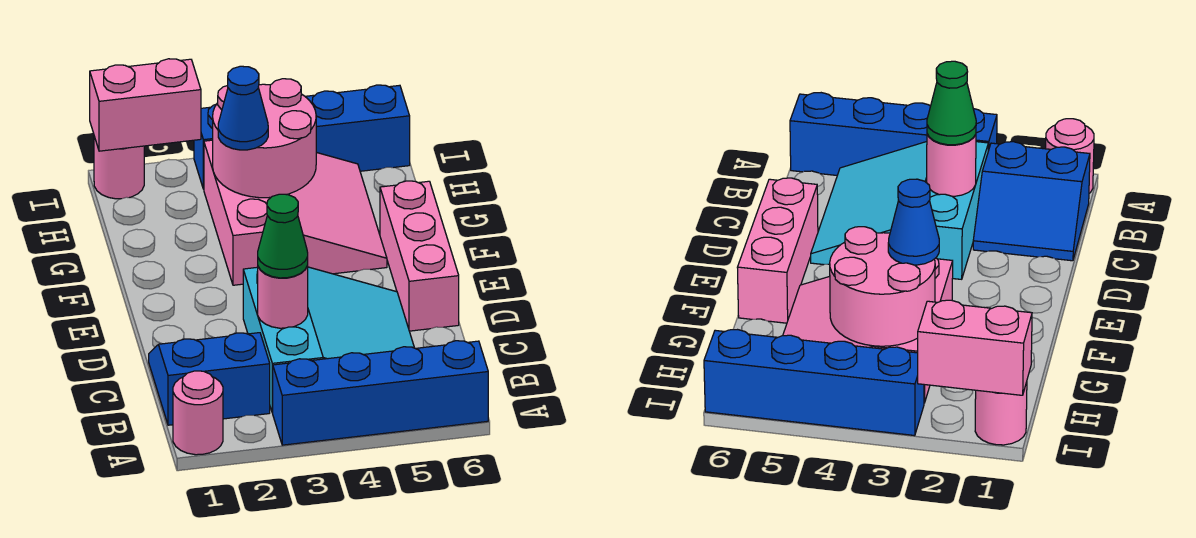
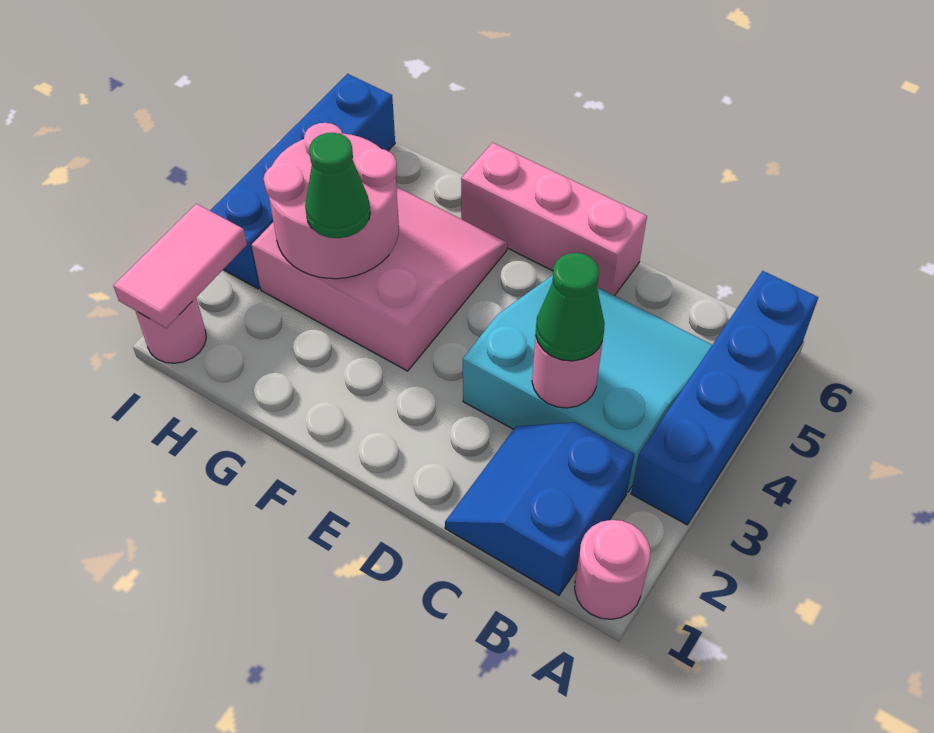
blue cone G3 level 3 -> green cone G3 level 3
pink brick I1:I2 level 2 -> pink tile I1:I2 level 2

